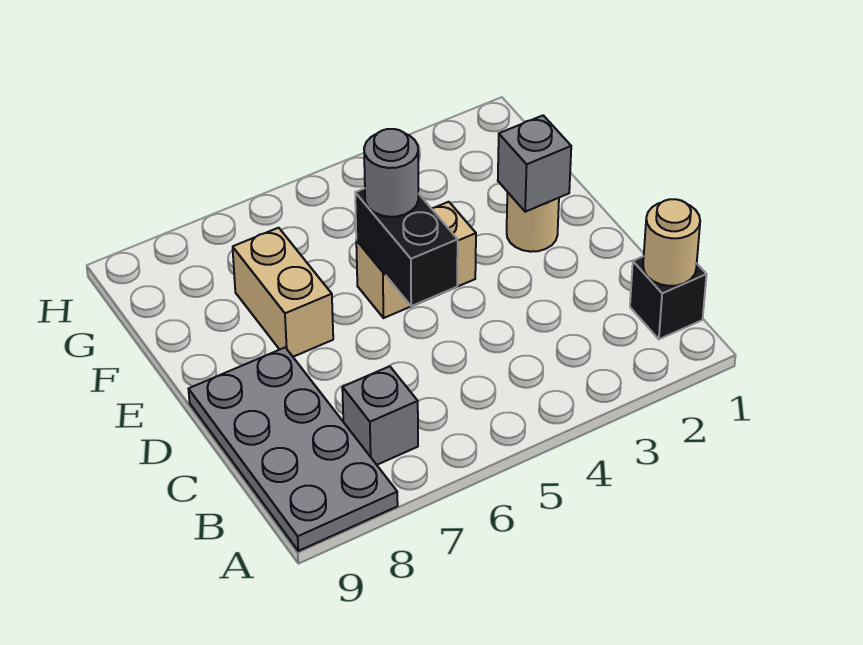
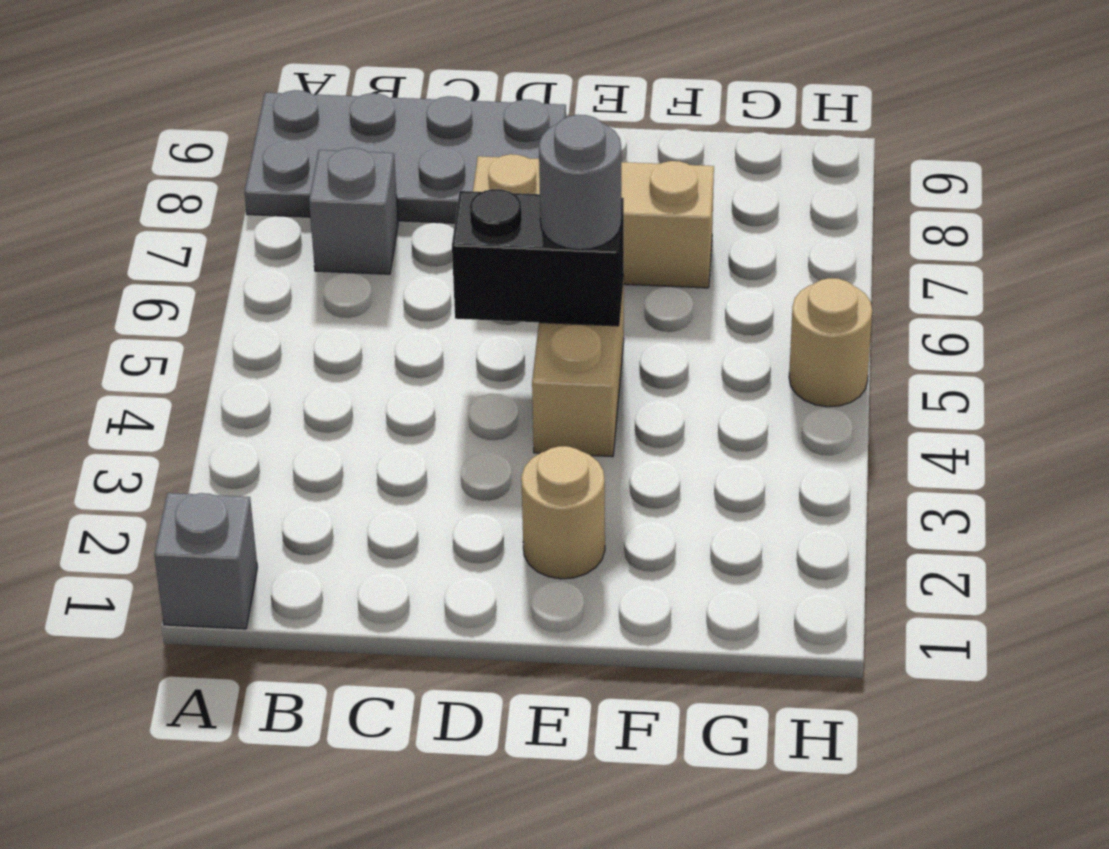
black brick B1 level 1 -> none
tan round brick B1 level 2 -> tan round brick H5 level 1
grey brick E2 level 2 -> grey brick A1 level 1
tan brick E7:F7 level 1 -> tan brick D7:F7 level 1

